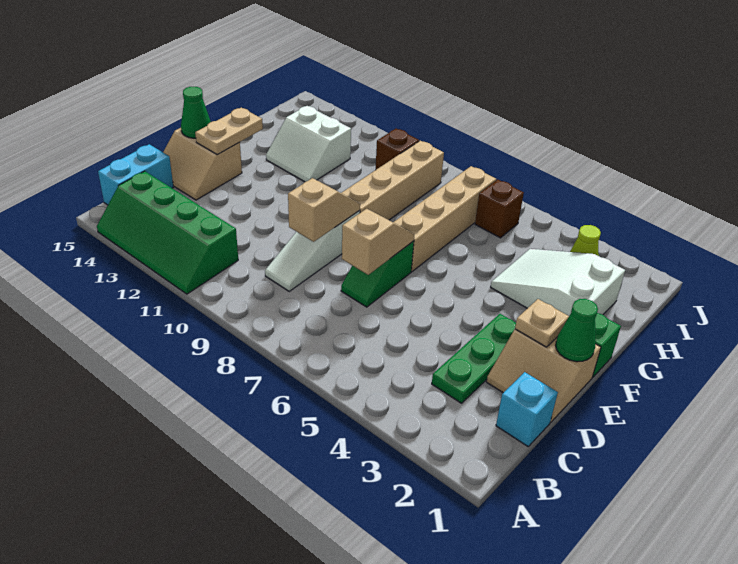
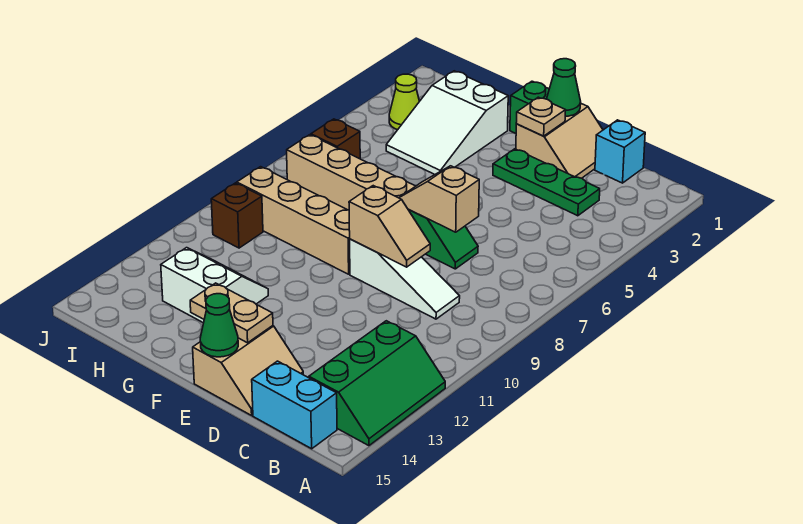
green slope A11:B14 level 1 top B -> green slope A12:B14 level 1 top B
tan slope D9:E9 level 2 top D -> tan slope D9:E9 level 2 top E
white slope G12:H13 level 1 top H -> white slope G12:H13 level 1 top 13

